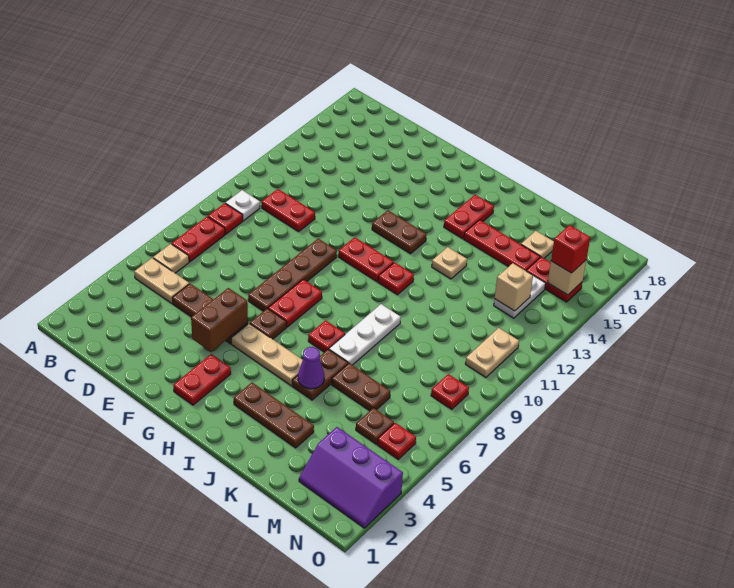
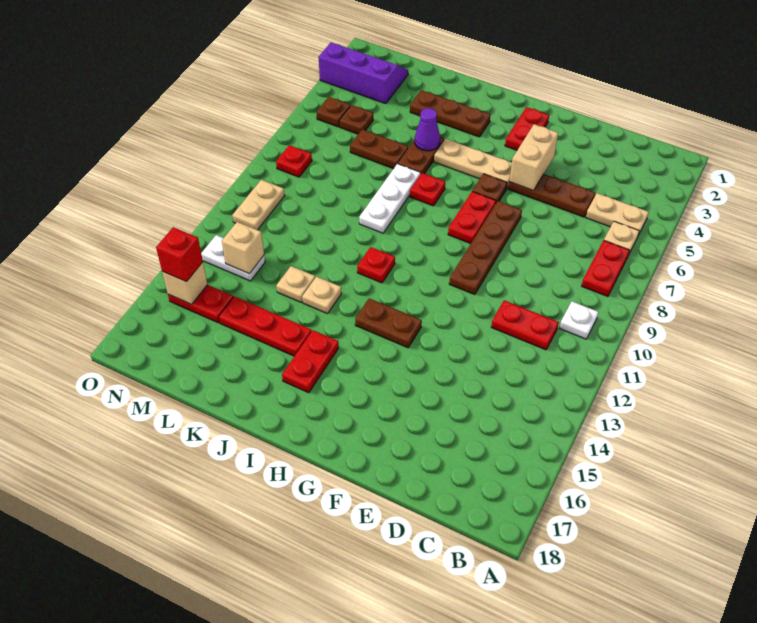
red plate B9 level 1 -> none
brown brick F4:F5 level 2 -> tan brick F4:F5 level 2
red plate G11:H11 level 1 -> none
tan plate L16 level 1 -> tan plate K13 level 1
white plate M13:M14 level 1 -> white plate M13:N13 level 1
red plate N5 level 1 -> brown plate N5 level 1

